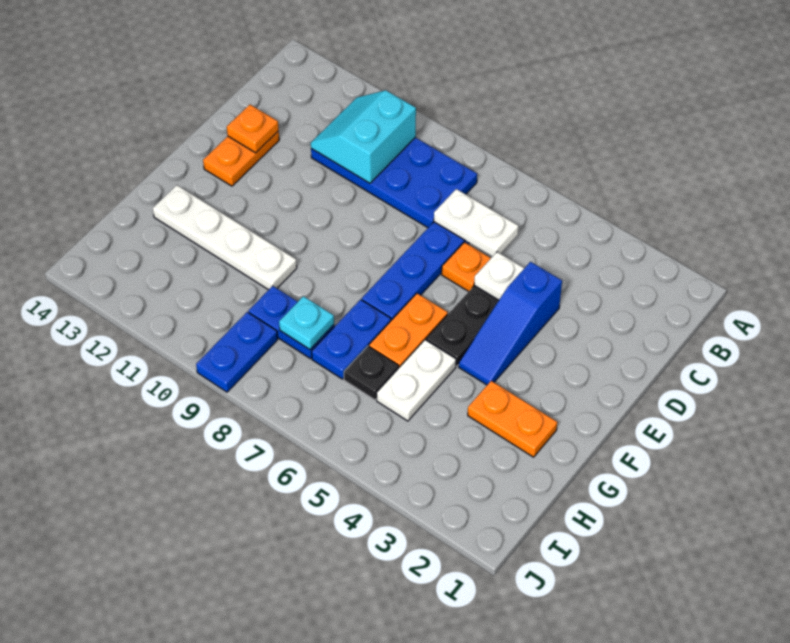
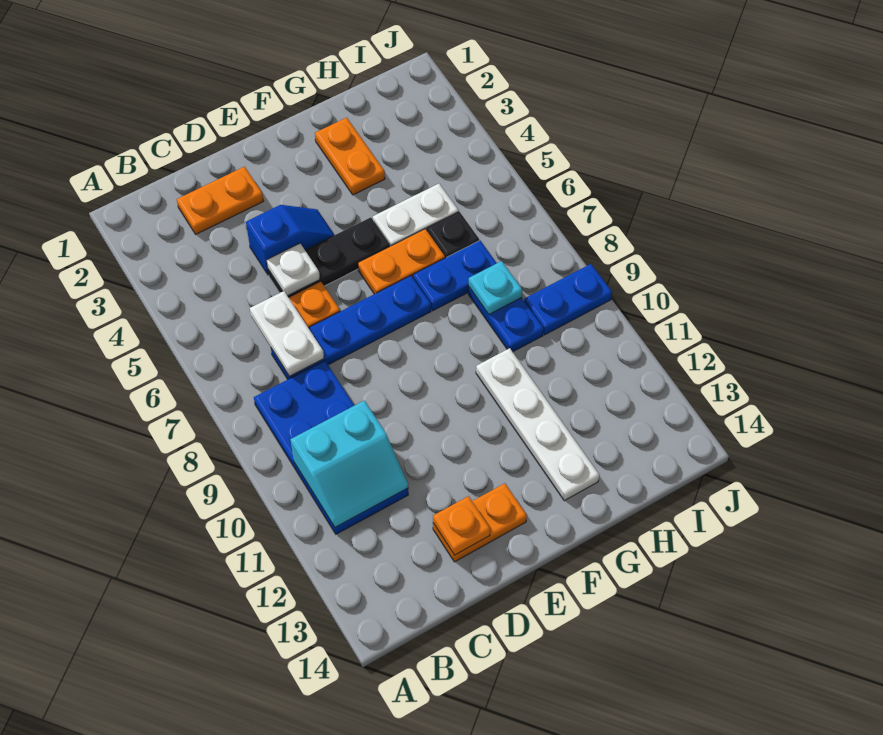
none -> orange plate C2:D2 level 1
blue slope D4:F4 level 1 top D -> blue slope D4:E4 level 1 top D

